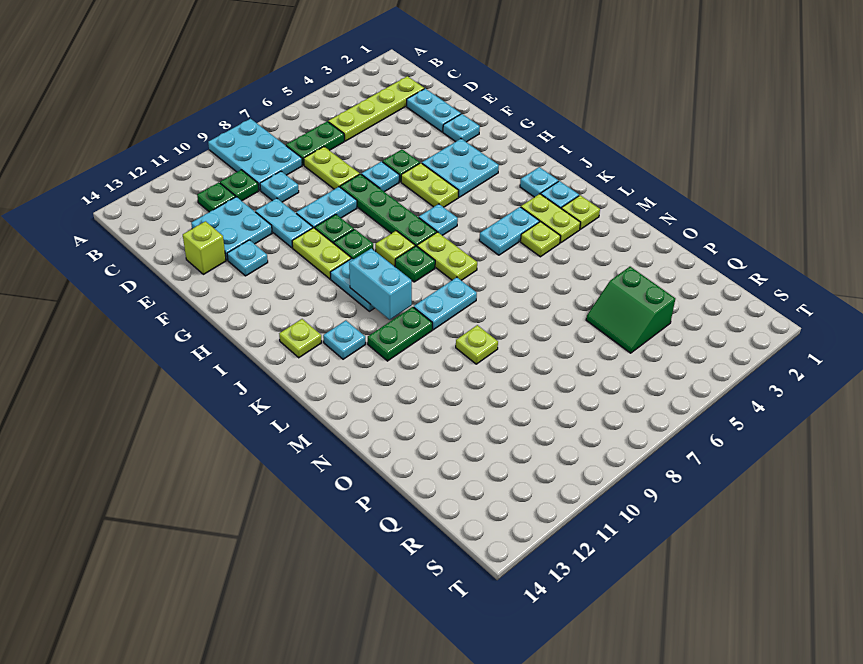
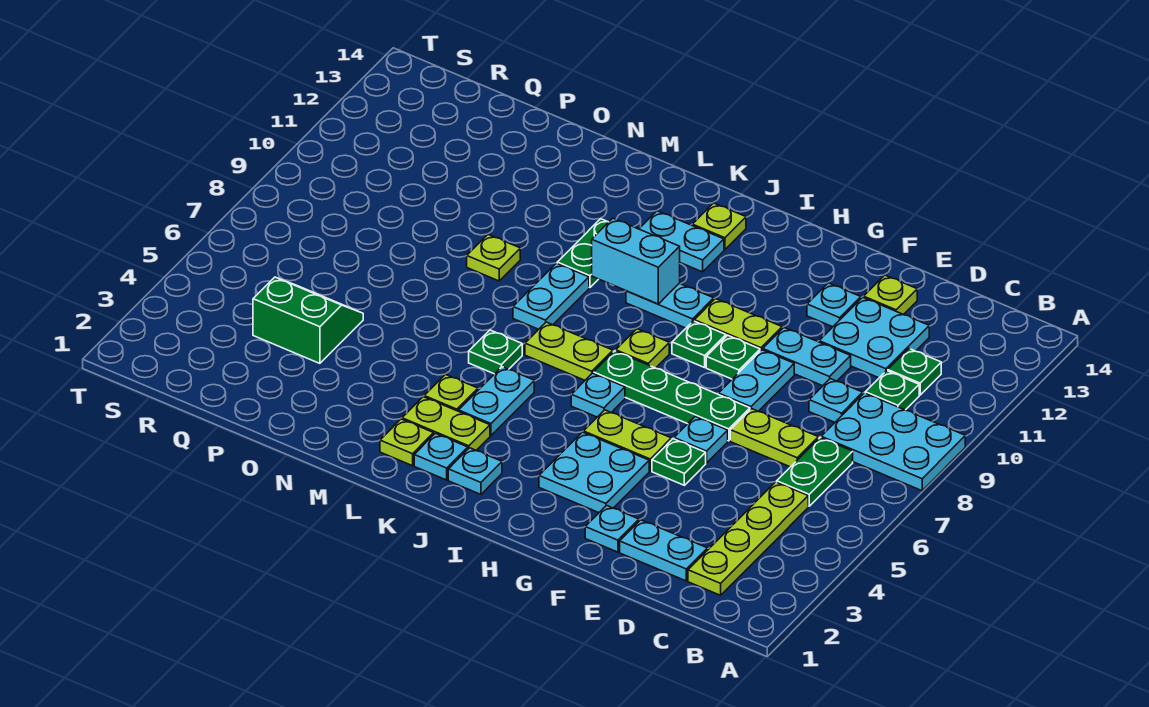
lime brick E13 level 1 -> lime plate E13 level 1
green plate J8 level 1 -> green plate L6 level 1
cyan plate K12 level 1 -> cyan plate J12:K12 level 1

